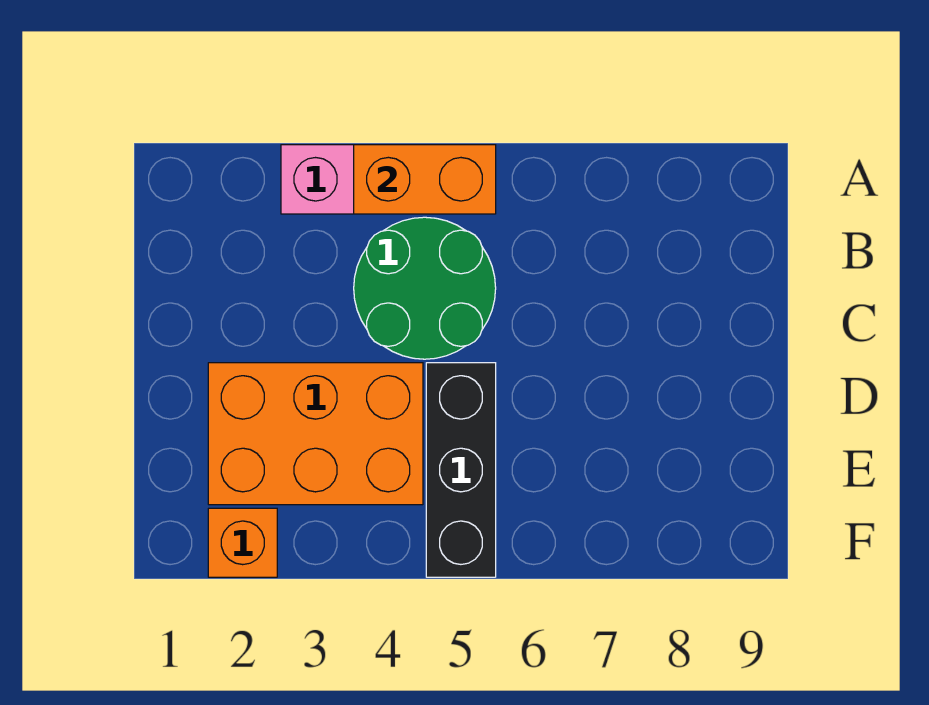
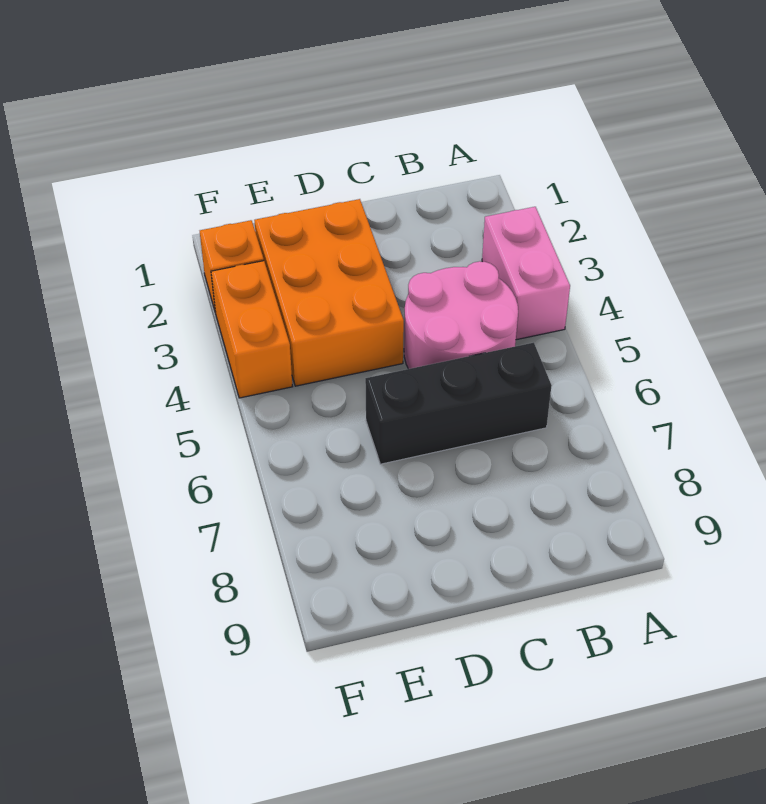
orange brick A4:A5 level 2 -> orange brick F3:F4 level 1
green round brick B4:C5 level 1 -> pink round brick B4:C5 level 1
black brick D5:F5 level 1 -> black brick B6:D6 level 1

